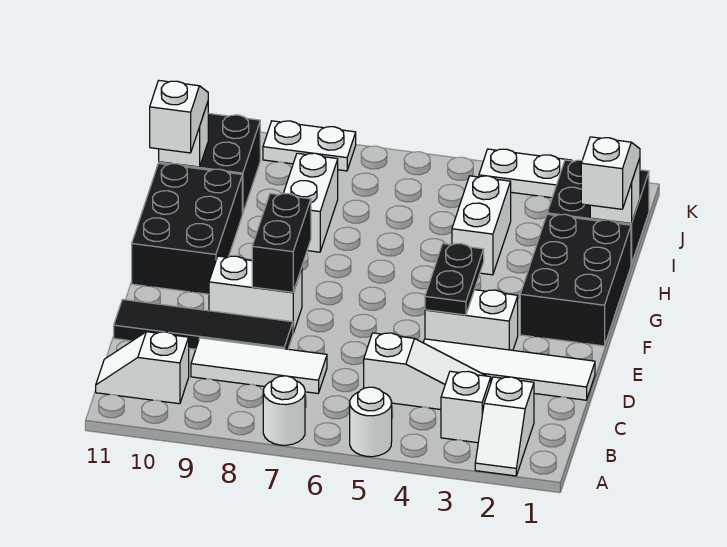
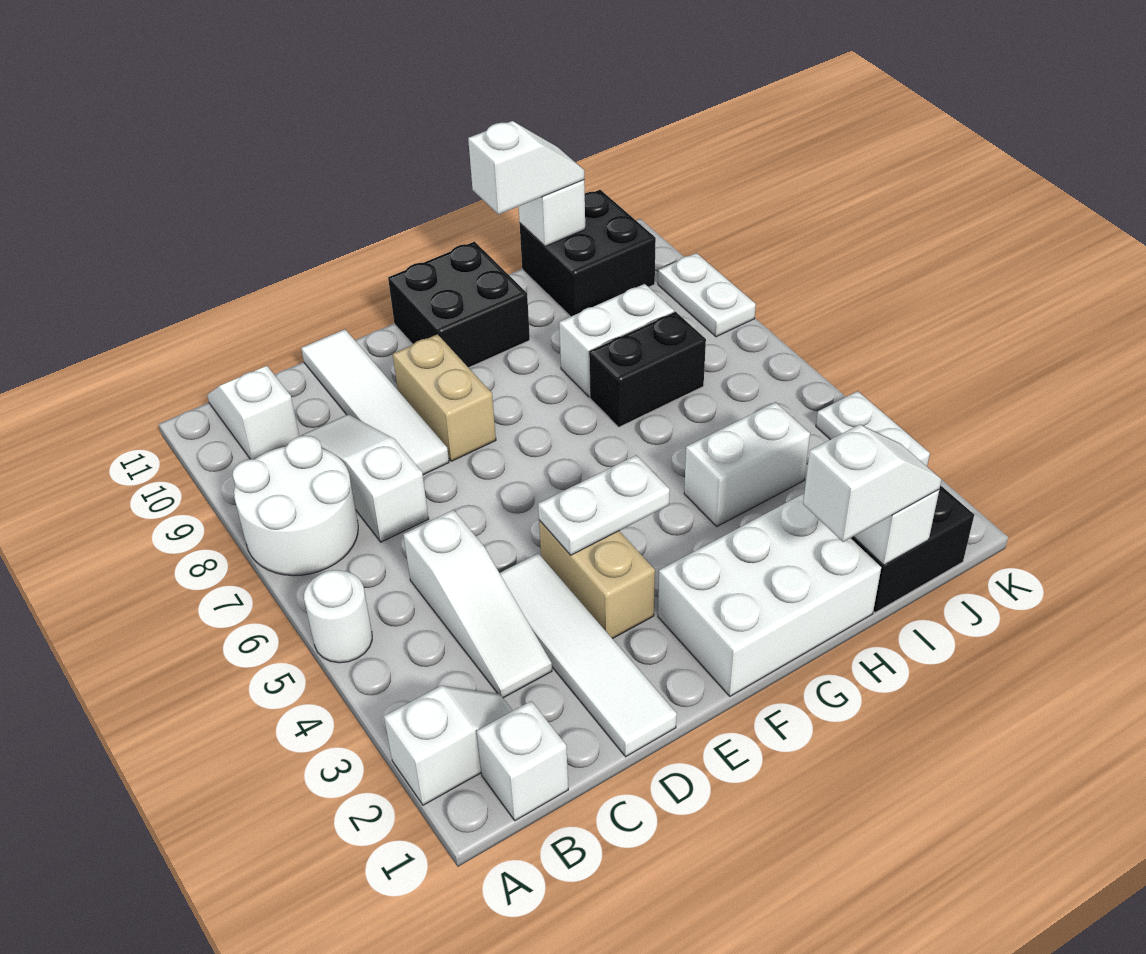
white slope A2:B2 level 1 top B -> white slope A2:B2 level 1 top A
white round brick A7 level 1 -> white round brick A7:B8 level 1
white brick B3 level 1 -> white brick B1 level 1
white tile C7:C9 level 1 -> white slope C7:C9 level 1 top 7
black tile D8:D11 level 1 -> white tile D8:D11 level 1
white brick E3:E4 level 1 -> tan brick E3:E4 level 1
black plate E4:F4 level 2 -> white plate E4:F4 level 2
white brick E8:E9 level 1 -> tan brick E8:E9 level 1
black brick E8:F8 level 2 -> black brick H7:I7 level 1
black brick F1:H2 level 1 -> white brick F1:H2 level 1
black brick F10:H11 level 1 -> black brick F10:G11 level 1

